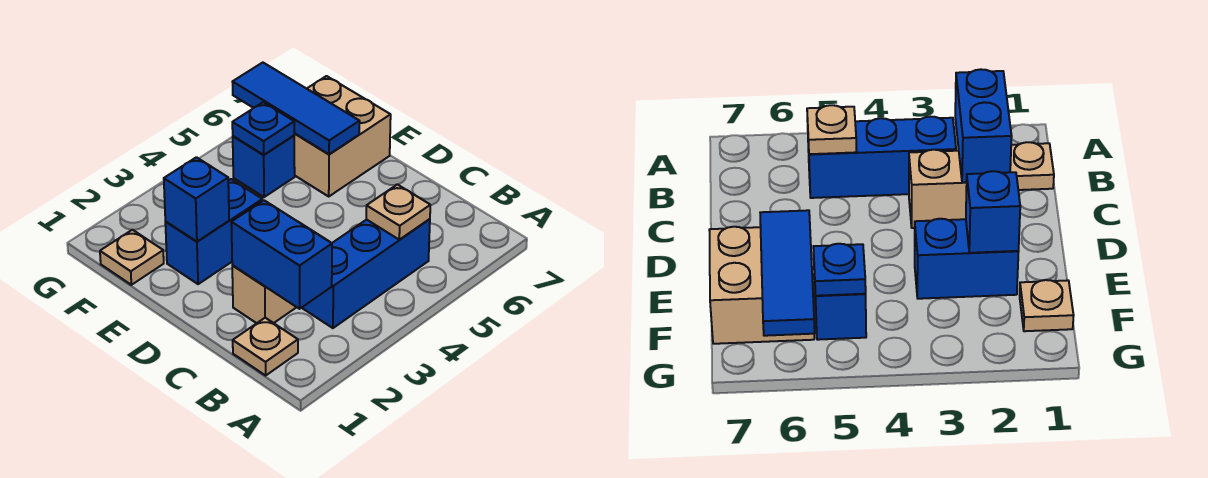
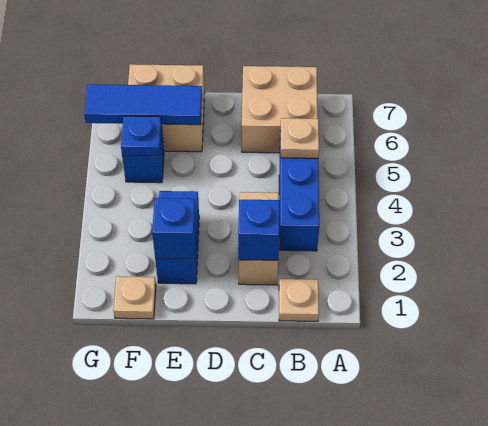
blue brick B2:C2 level 2 -> blue brick C2 level 2
none -> tan brick B6:C7 level 1

